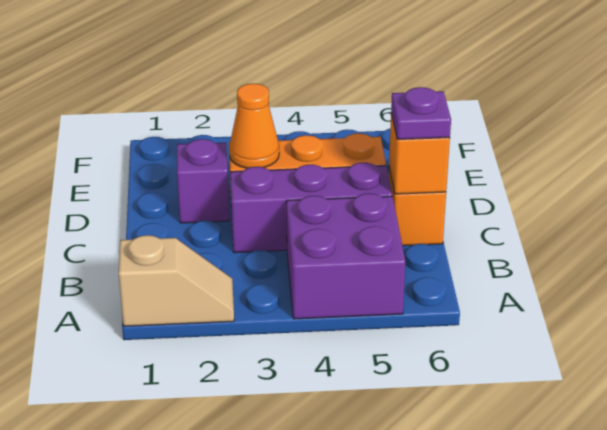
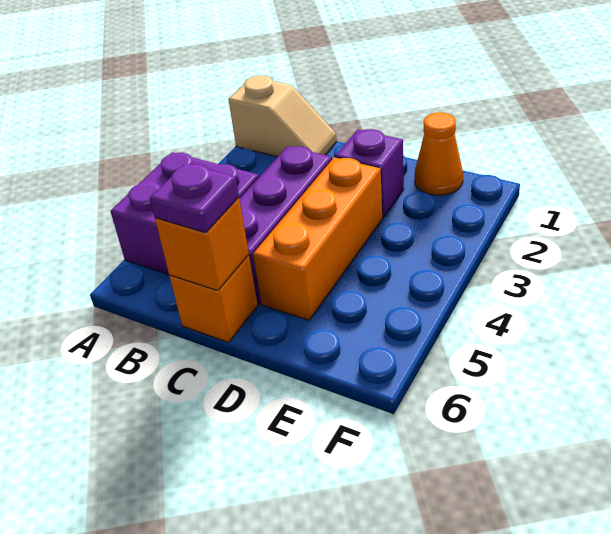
tan slope A1:A2 level 1 top 1 -> tan slope A1:B1 level 1 top A
orange cone D3 level 2 -> orange cone E1 level 1

